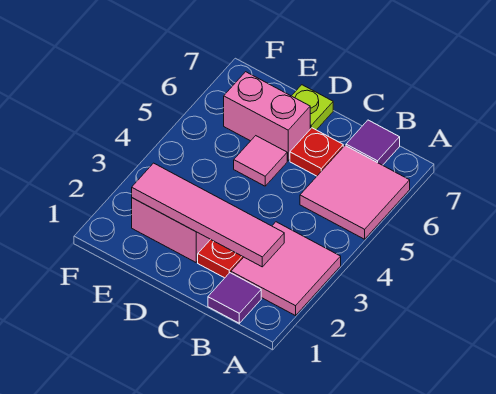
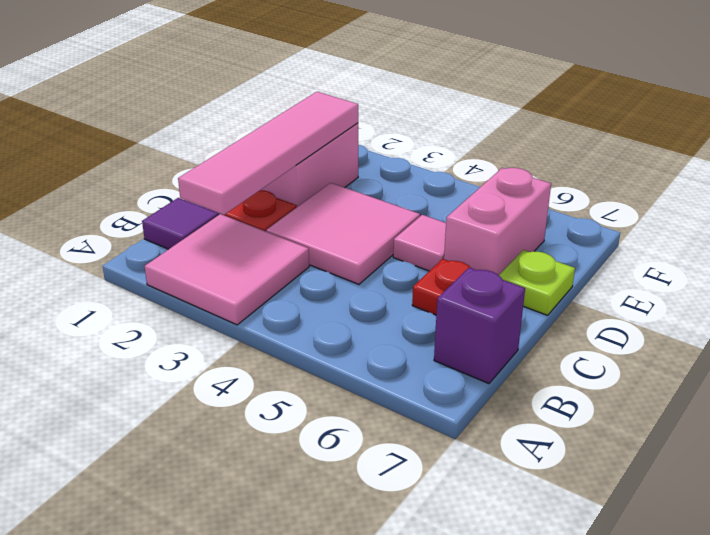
pink tile A5:B6 level 1 -> pink tile C3:D4 level 1
purple tile B7 level 1 -> purple brick B7 level 1

